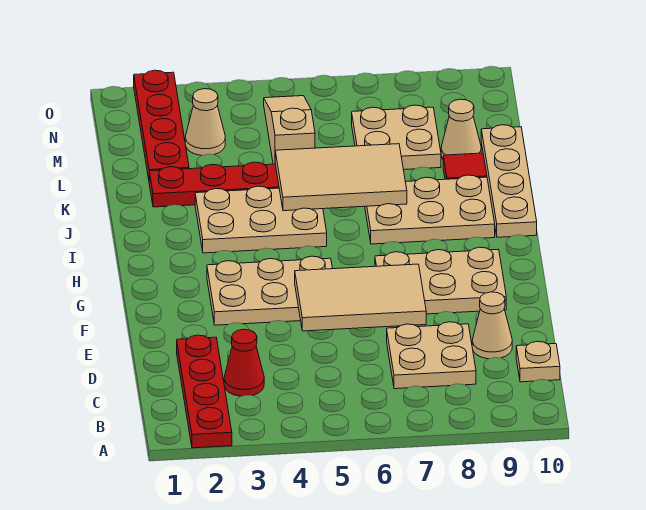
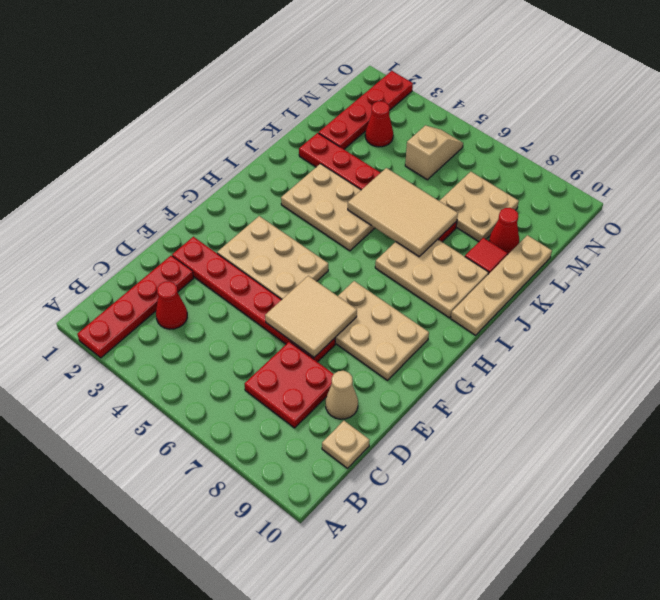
tan plate C7:D8 level 1 -> red plate C7:D8 level 1
none -> red plate E2:E7 level 1
tan tile E5:F7 level 2 -> tan tile E6:F7 level 2
tan slope L5:N5 level 1 top L -> tan slope M5:N5 level 1 top M
tan cone L9 level 1 -> red cone L9 level 1
tan cone M3 level 1 -> red cone M3 level 1

